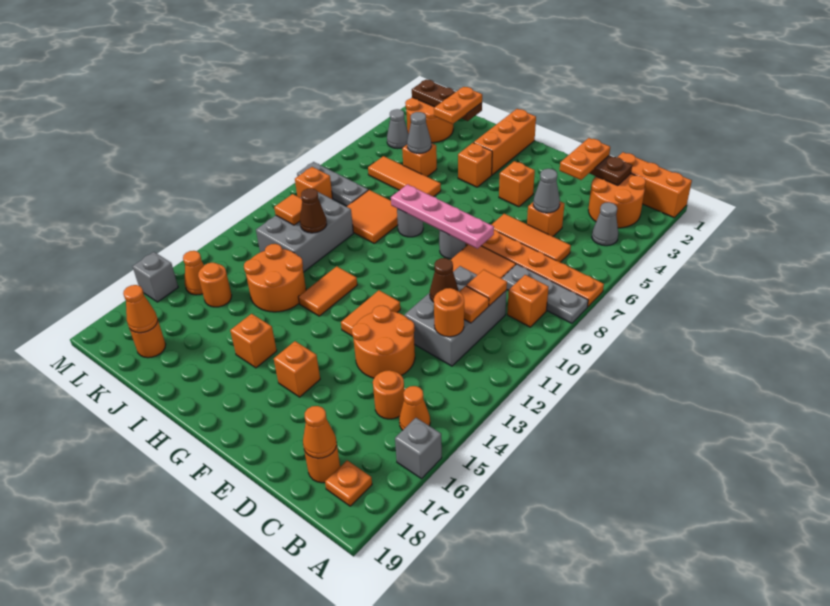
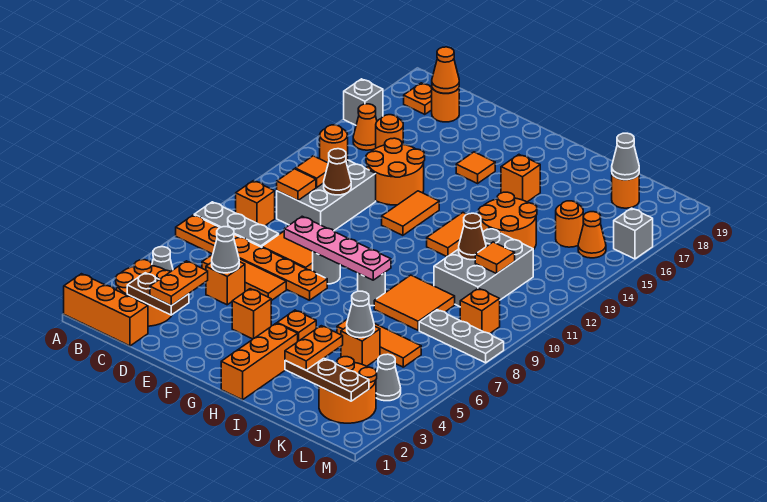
orange brick F16 level 1 -> orange tile F16 level 1
orange cone K18 level 2 -> grey cone K18 level 2

